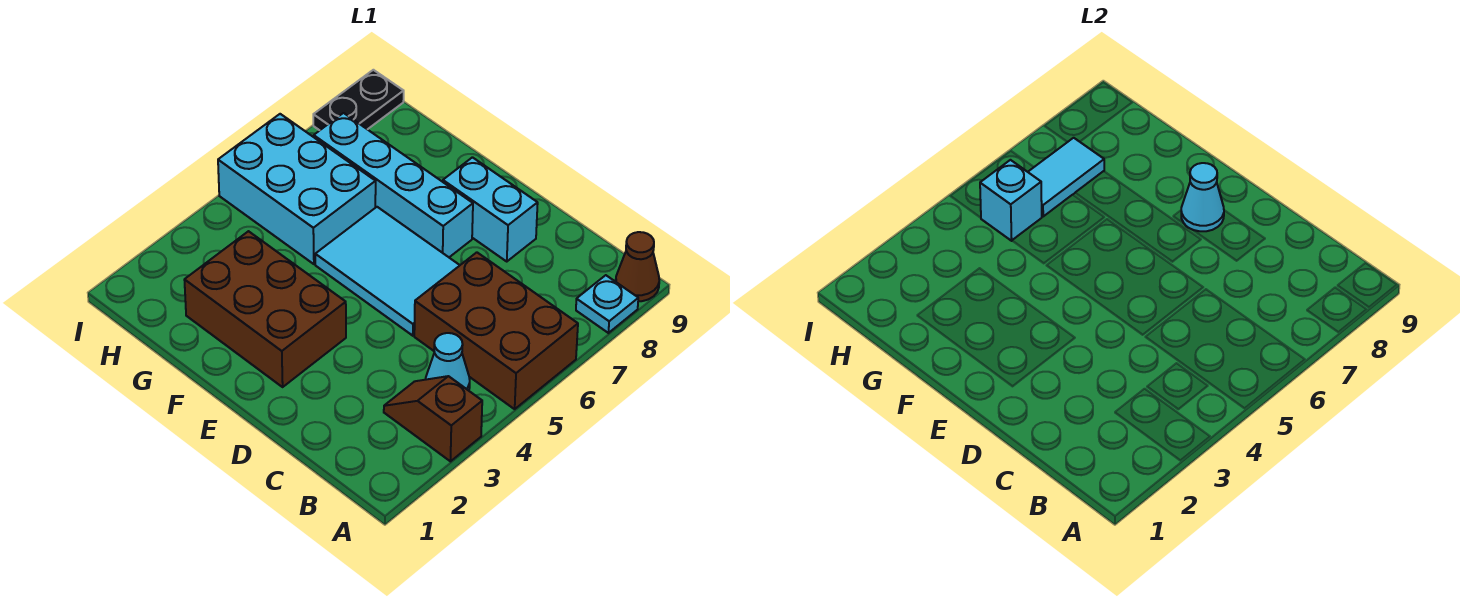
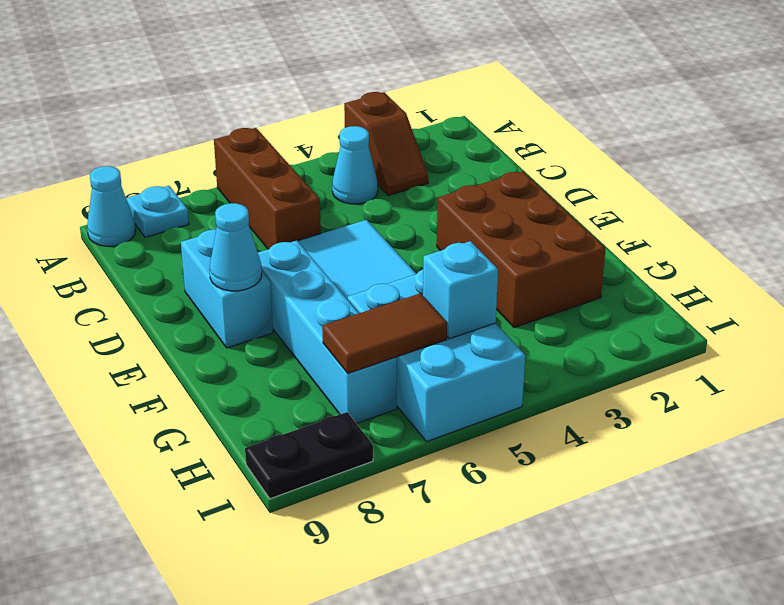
brown brick A5:C6 level 1 -> brown brick A6:C6 level 1
brown cone A9 level 1 -> cyan cone A9 level 1
cyan tile H6:H7 level 2 -> brown tile H6:H7 level 2

